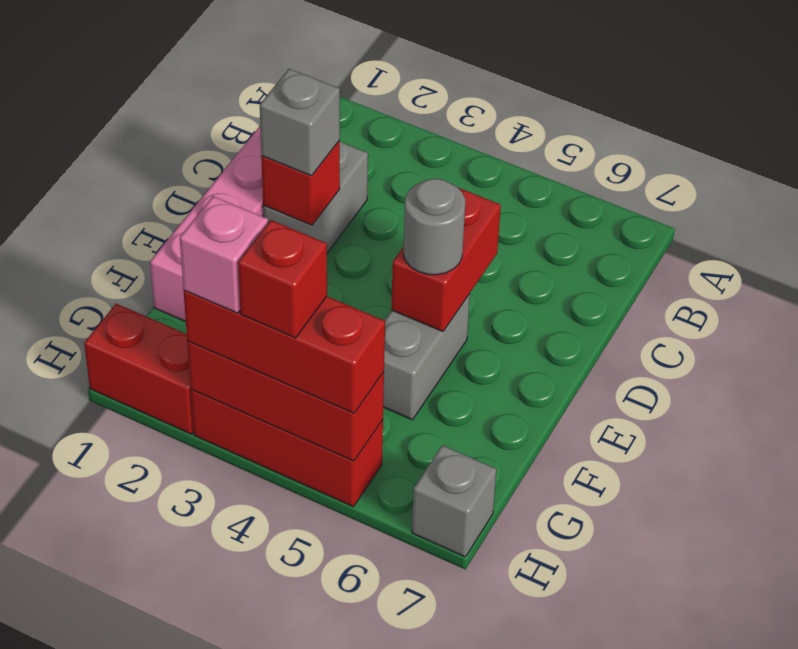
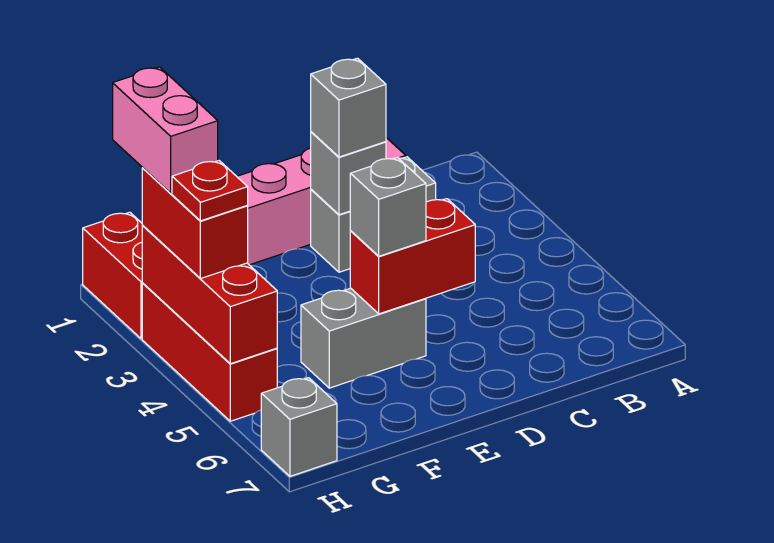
red brick D2 level 2 -> grey brick D2 level 2
grey round brick E5 level 3 -> grey brick E5 level 3
red brick H3:H5 level 3 -> red brick H3:H4 level 3
pink brick H3 level 4 -> pink brick H2:H3 level 4
red brick H4 level 4 -> red plate H4 level 4

